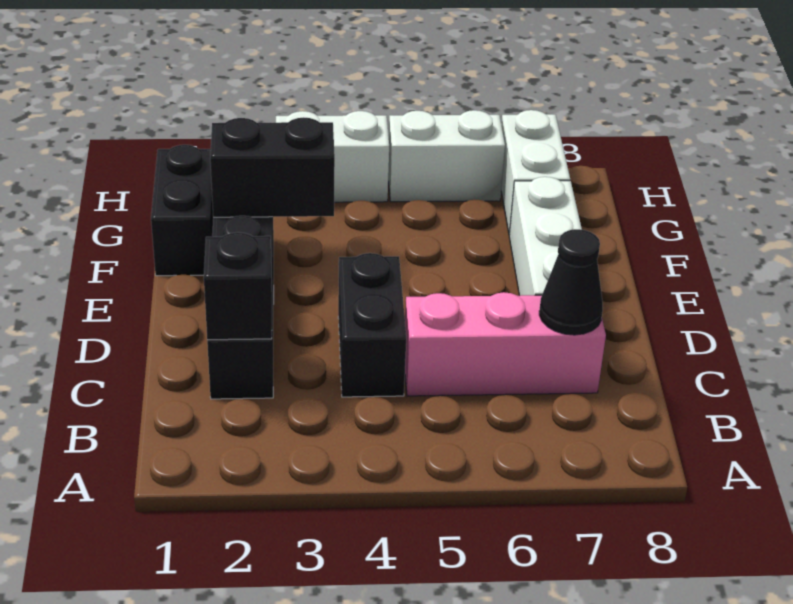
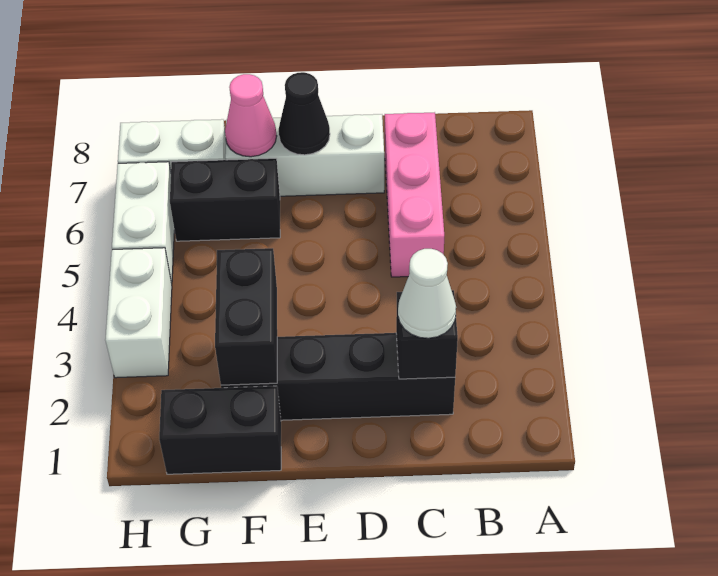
none -> white cone C2 level 3
black brick C4:D4 level 1 -> black brick F6:G6 level 1
black cone C7 level 2 -> black cone E7 level 2
none -> pink cone F7 level 2

